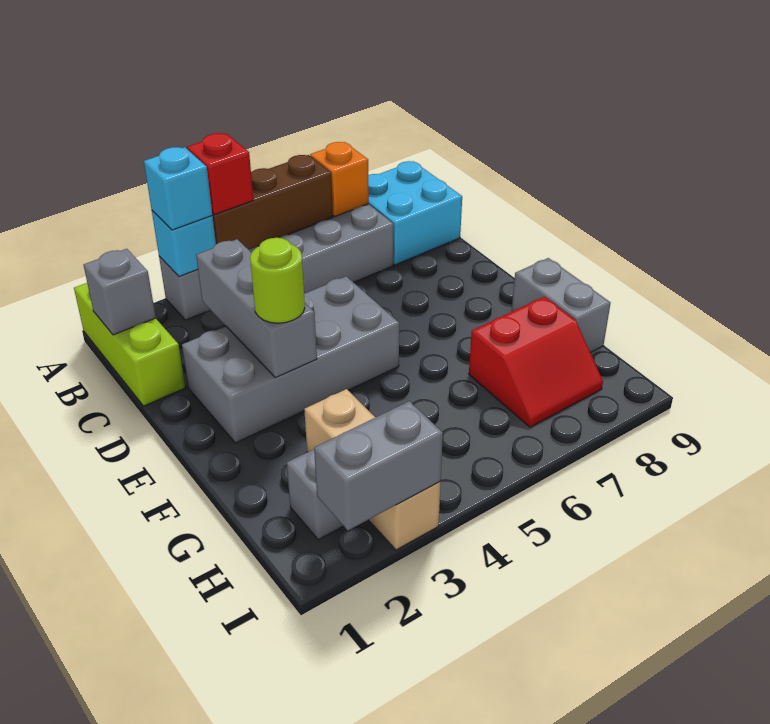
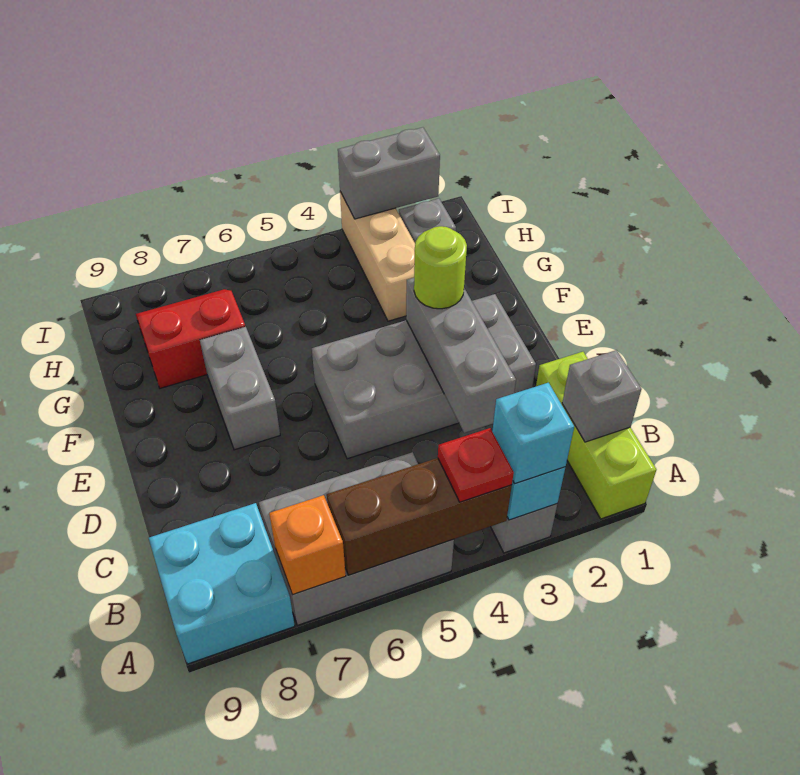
red brick A4 level 3 -> red plate A4 level 3
grey brick F9:G9 level 1 -> grey brick E7:F7 level 1

